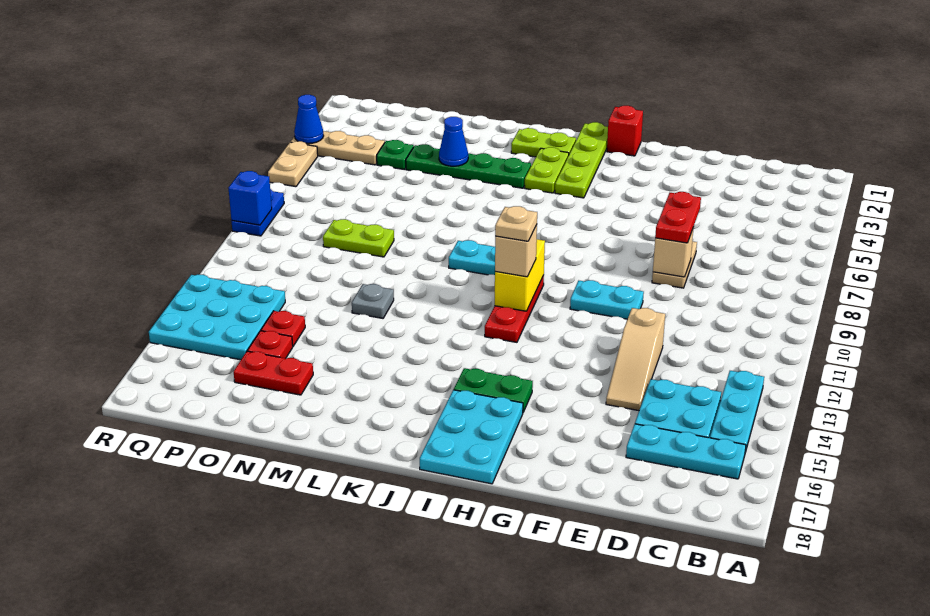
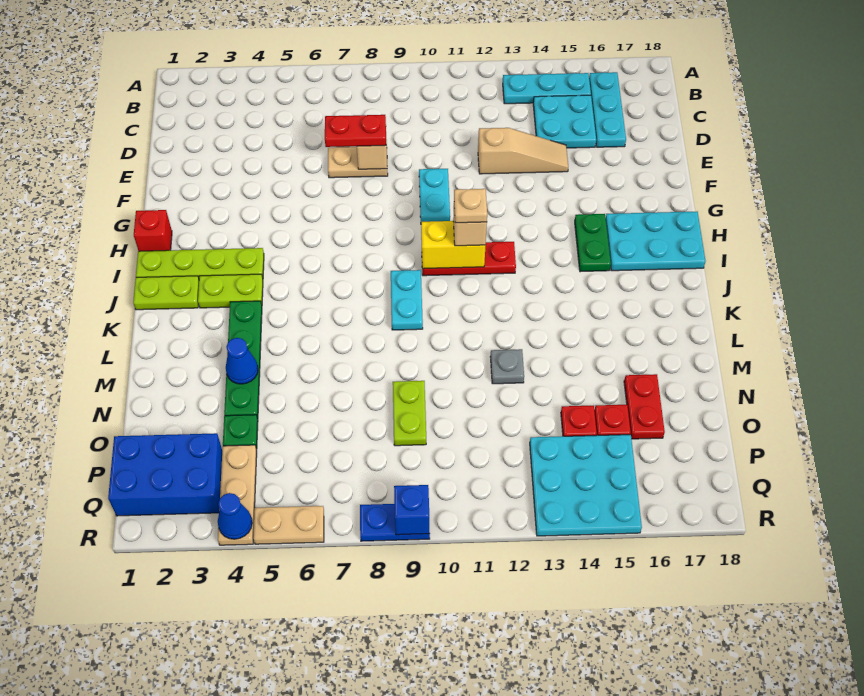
lime plate J2:K2 level 1 -> lime plate J1:J2 level 1
none -> blue brick P1:Q3 level 1

